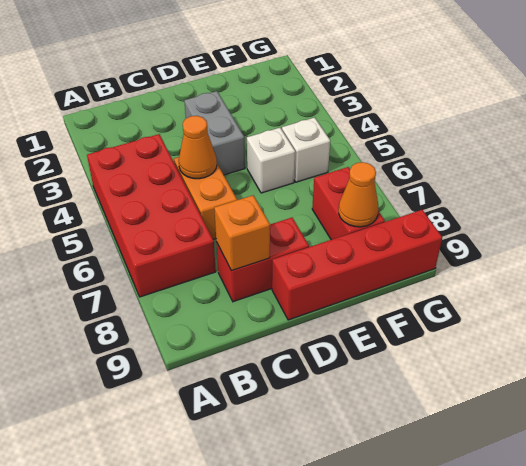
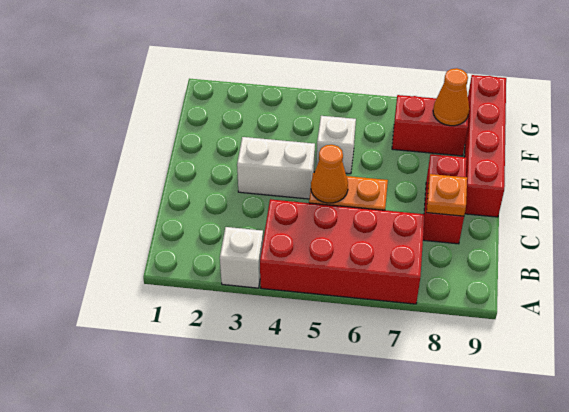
orange brick C8 level 2 -> orange plate C8 level 2
grey brick D3:D4 level 1 -> white brick D3:D4 level 1
white brick F5 level 1 -> white brick A3 level 1

